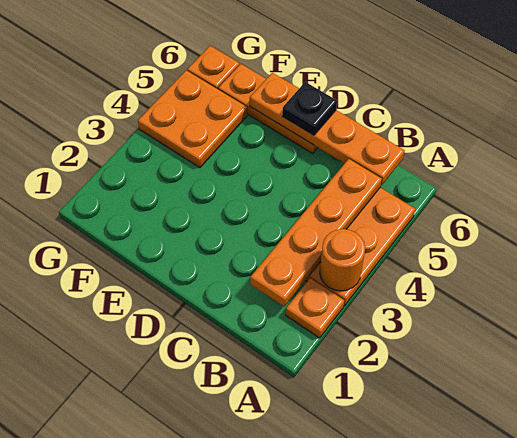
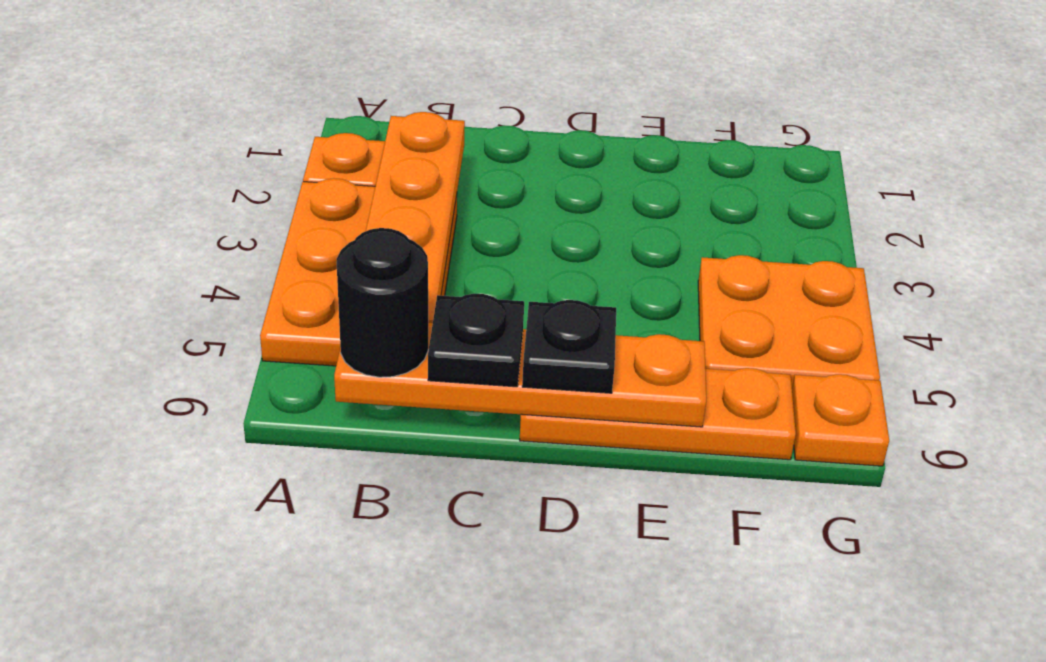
orange round brick A3 level 2 -> none
none -> black round brick B6 level 3
none -> black plate C6 level 3

